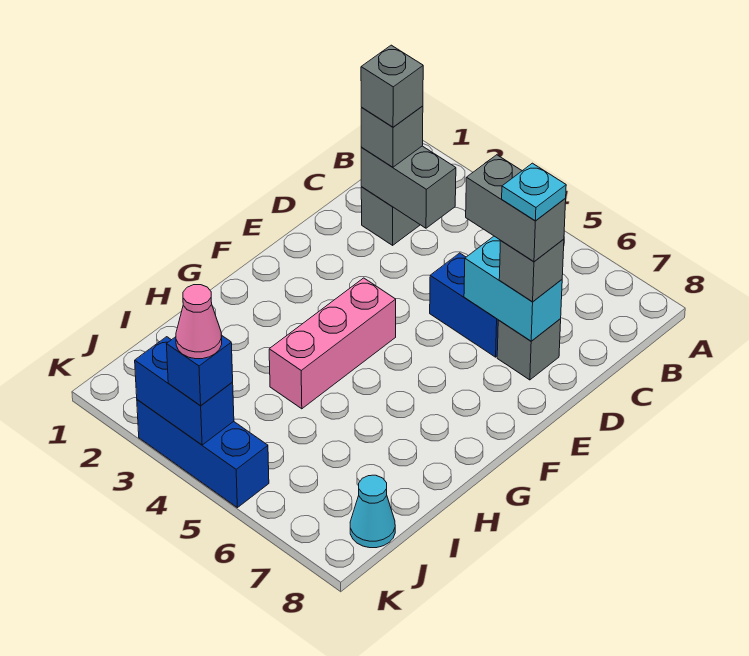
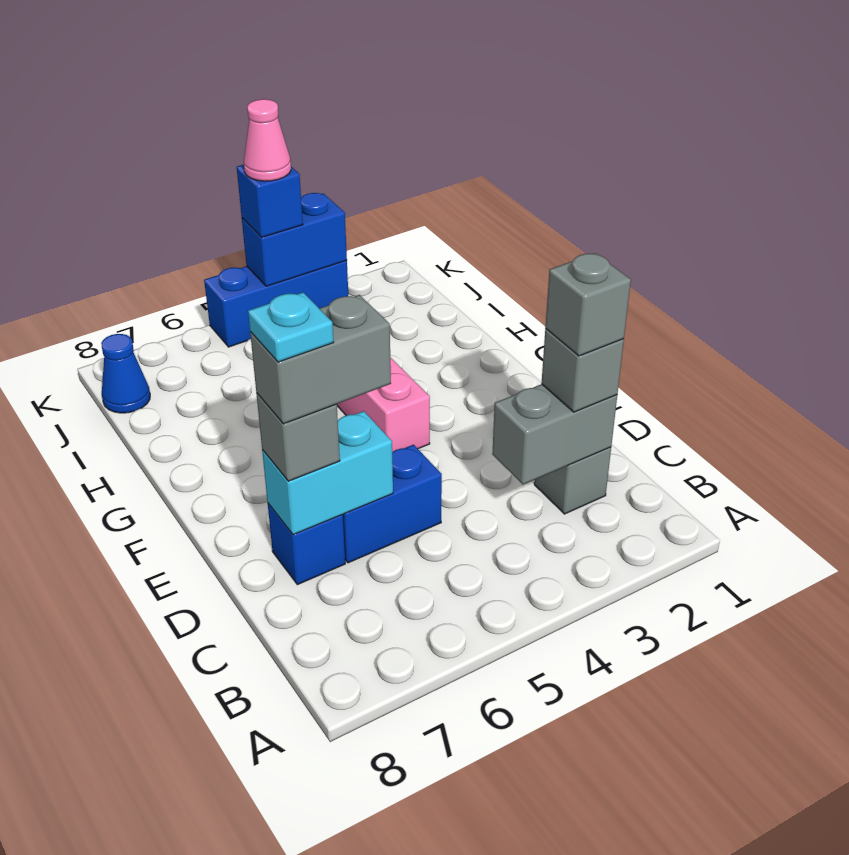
grey brick D7 level 1 -> blue brick D7 level 1
cyan cone J8 level 1 -> blue cone J8 level 1

